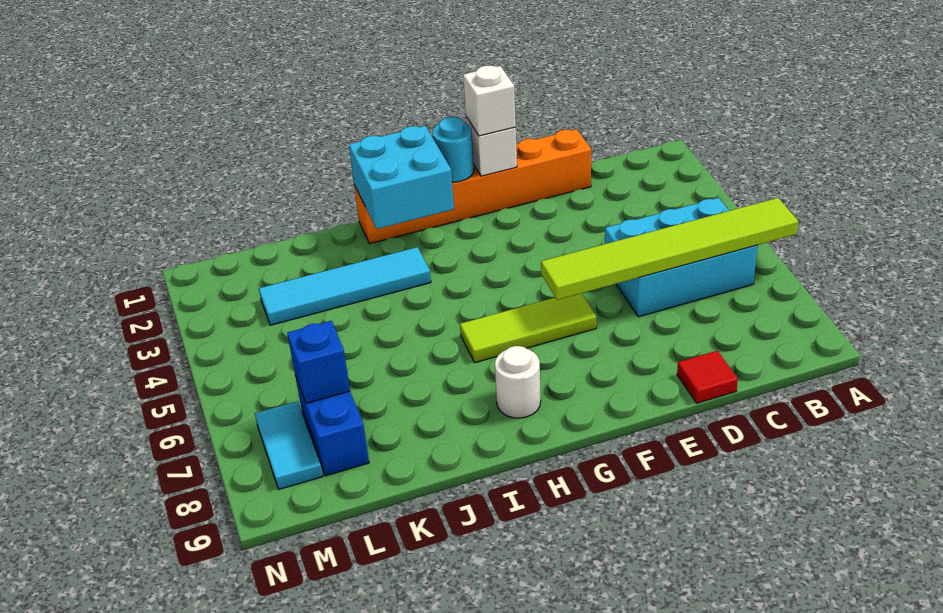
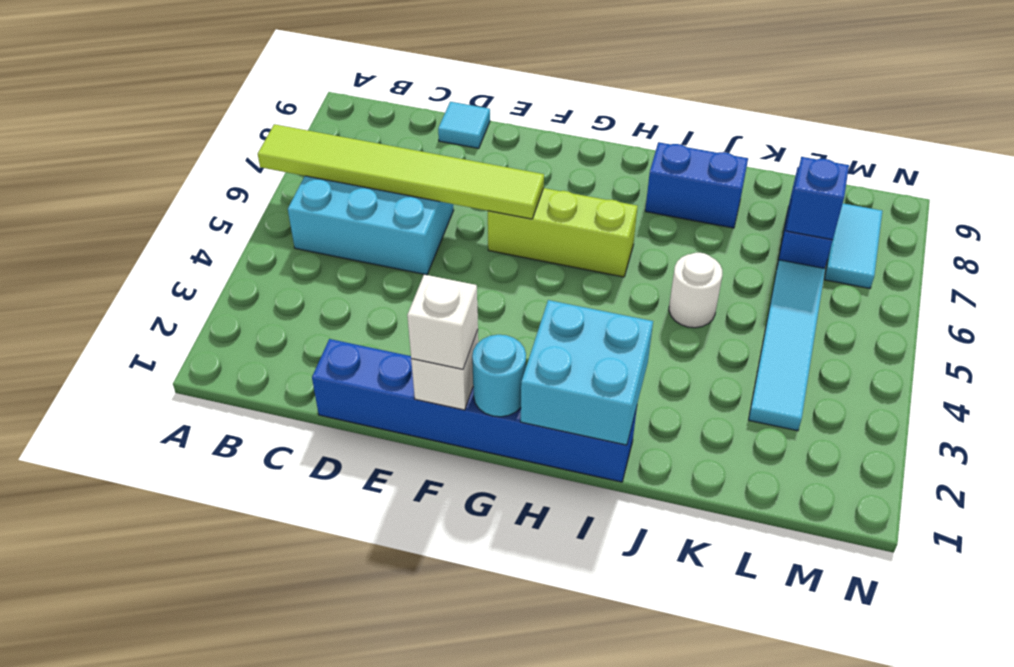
orange brick D1:I1 level 1 -> blue brick D1:I1 level 1
red tile D9 level 1 -> cyan tile D9 level 1
lime tile F6:H6 level 1 -> lime brick F6:H6 level 1
white round brick H8 level 1 -> white round brick J5 level 1
cyan tile I3:L3 level 1 -> cyan tile L3:L6 level 1
none -> blue brick I8:J8 level 1

